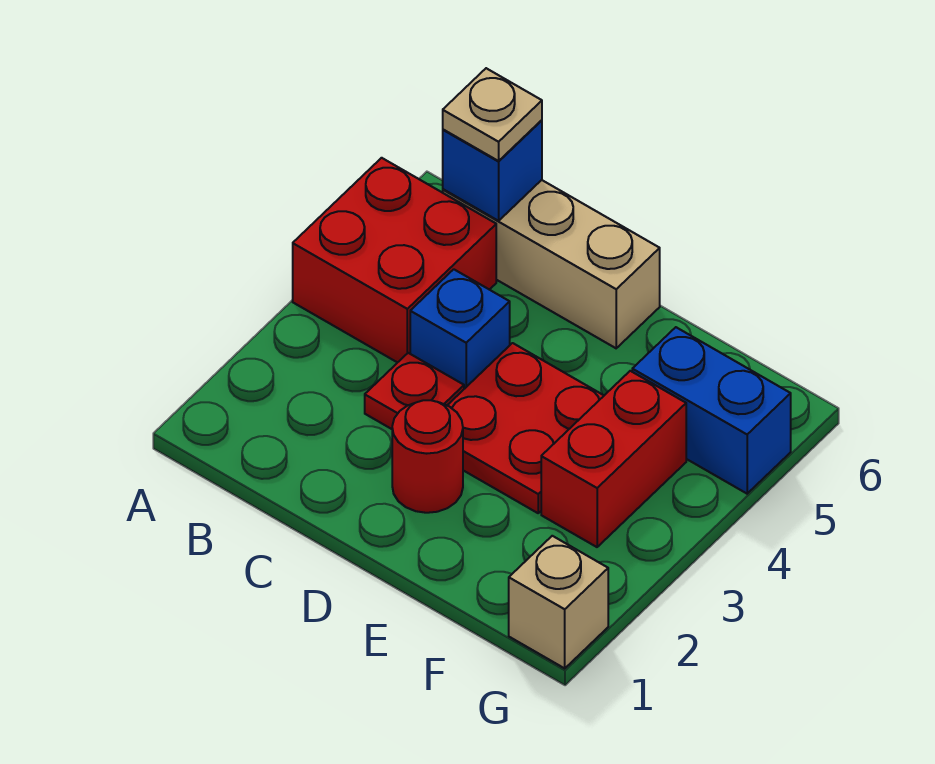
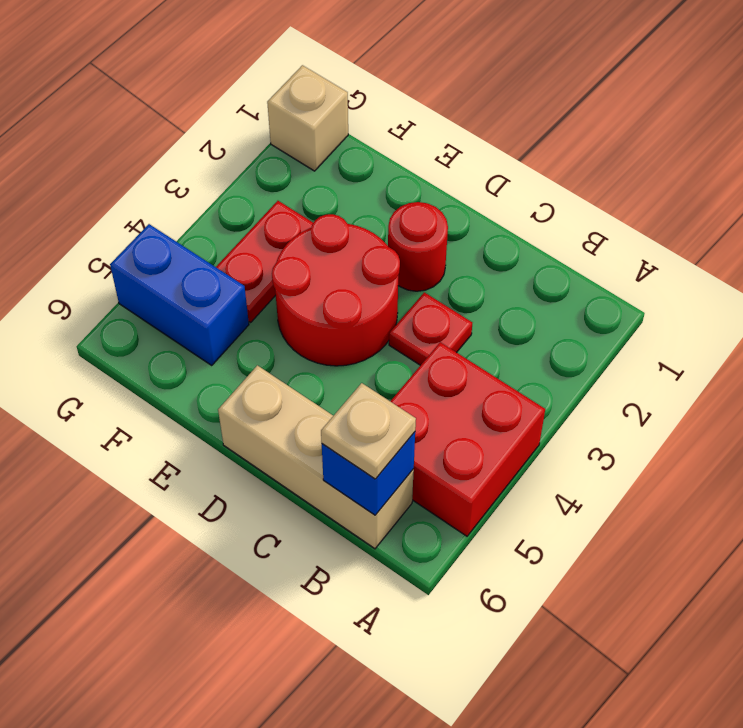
blue brick C4 level 1 -> none
red plate D3:E4 level 1 -> red round brick D3:E4 level 1
red brick F3:F4 level 1 -> red plate F3:F4 level 1

